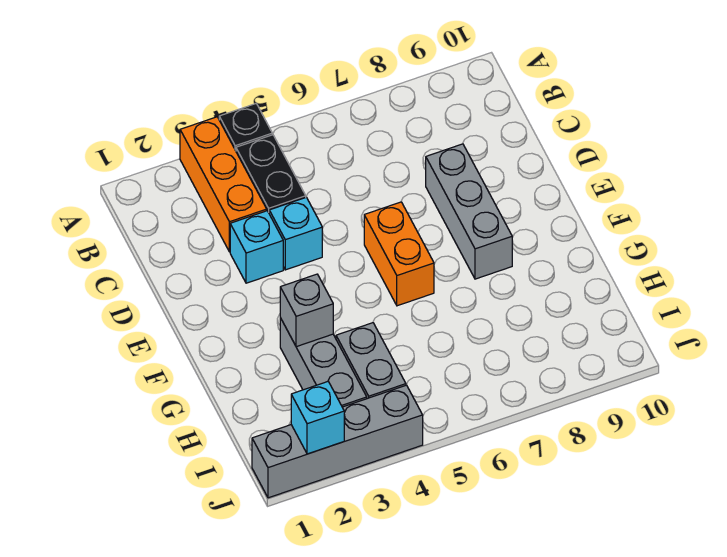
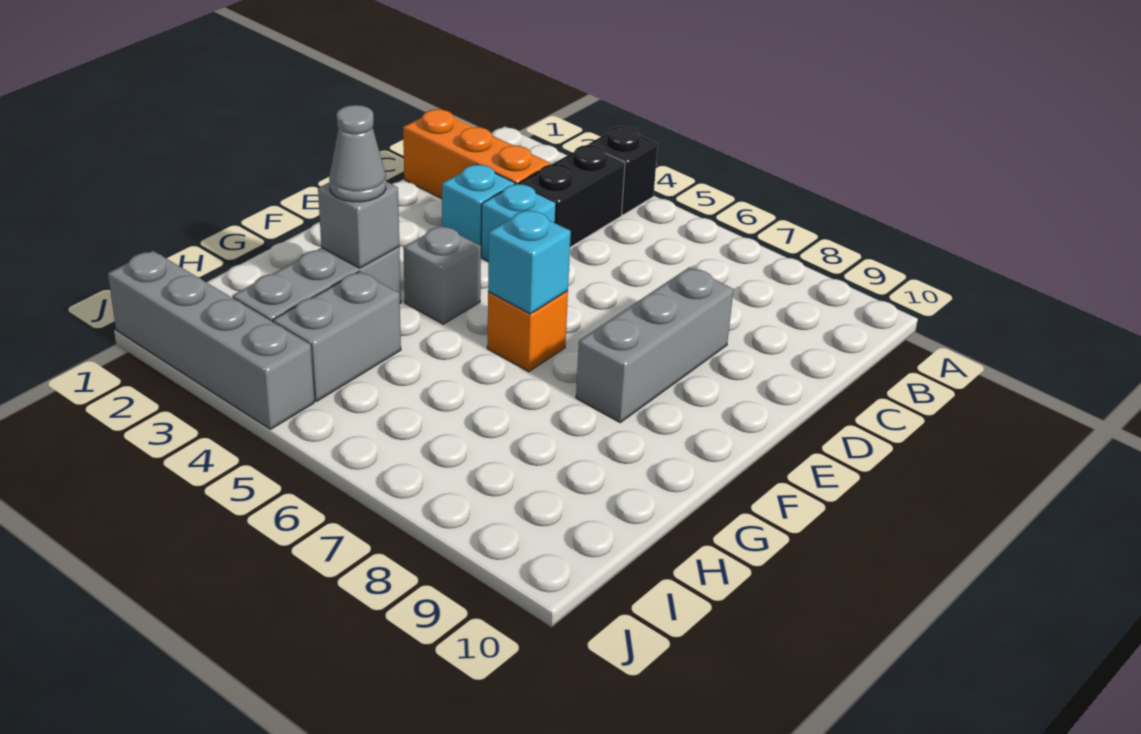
orange brick A3:C3 level 1 -> orange brick C1:C3 level 1
orange brick E6:F6 level 1 -> orange brick F6 level 1
none -> grey brick F4 level 1
none -> grey cone G3 level 3
cyan brick J2 level 2 -> cyan brick F6 level 2

